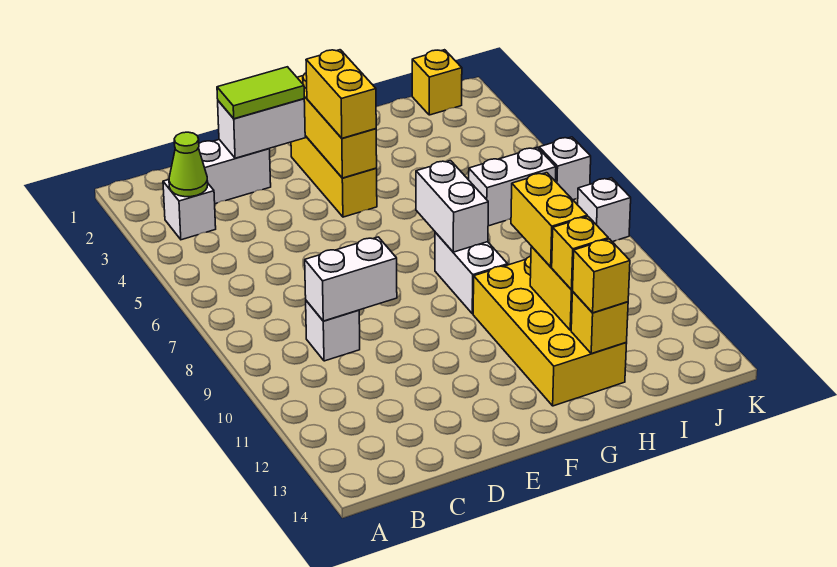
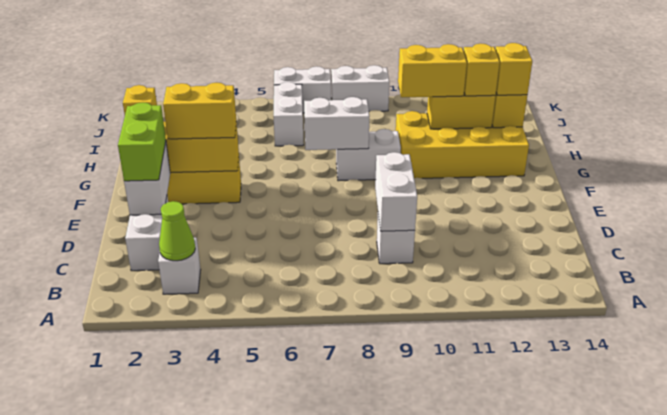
lime tile D2:E2 level 3 -> lime brick D2:E2 level 3
white brick K6 level 1 -> white brick K6:K7 level 1
white brick K8 level 1 -> white brick K8:K9 level 1

